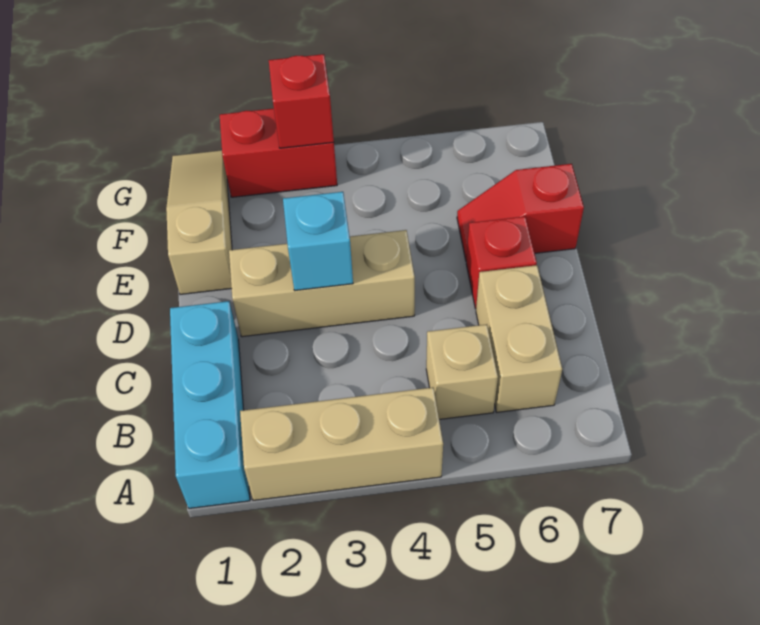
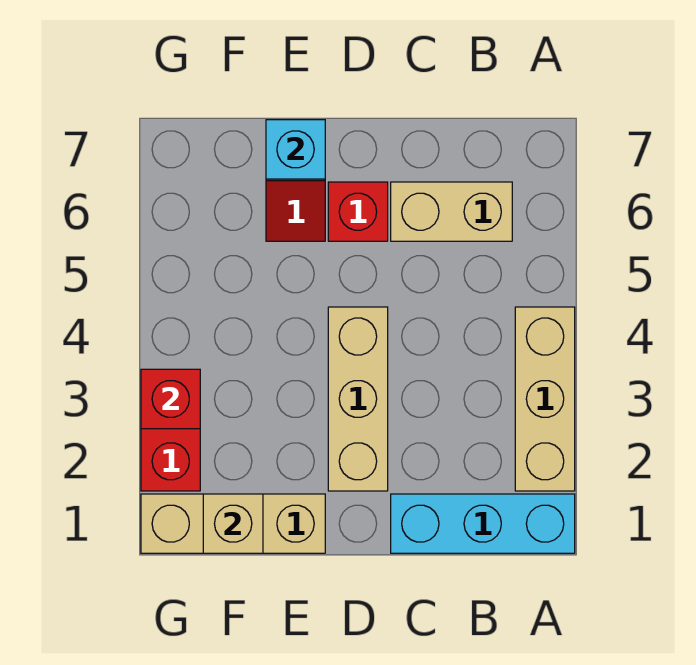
tan brick B5 level 1 -> tan brick F1 level 2
cyan brick D3 level 2 -> cyan brick E7 level 2
tan slope E1:G1 level 1 top E -> tan brick E1:G1 level 1

